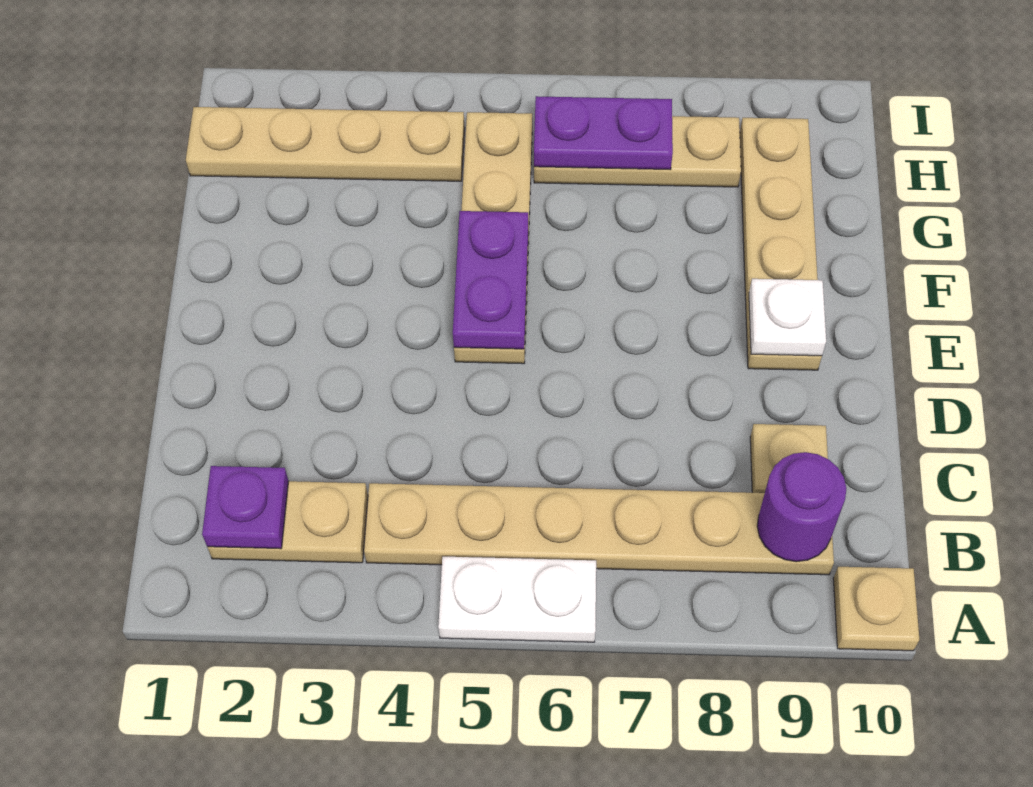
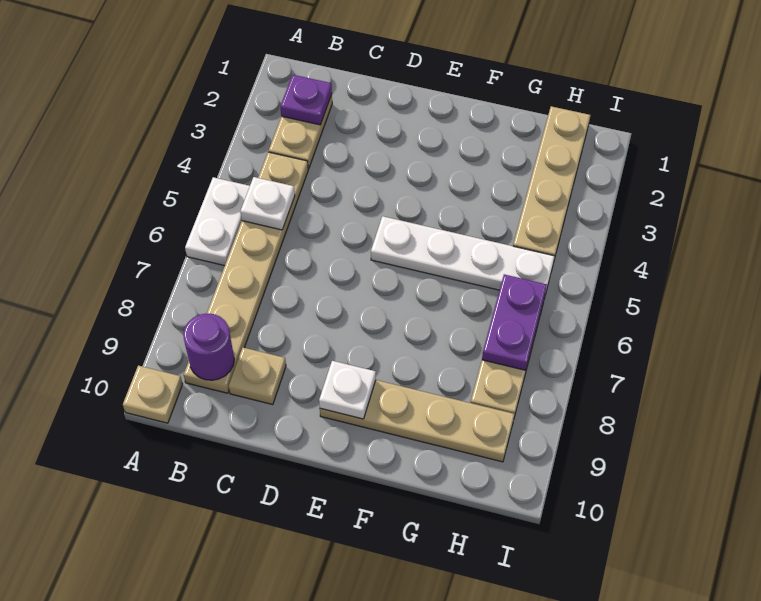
none -> white plate B5 level 2
tan plate E5:H5 level 1 -> white plate E5:H5 level 1
purple plate E5:F5 level 2 -> none

